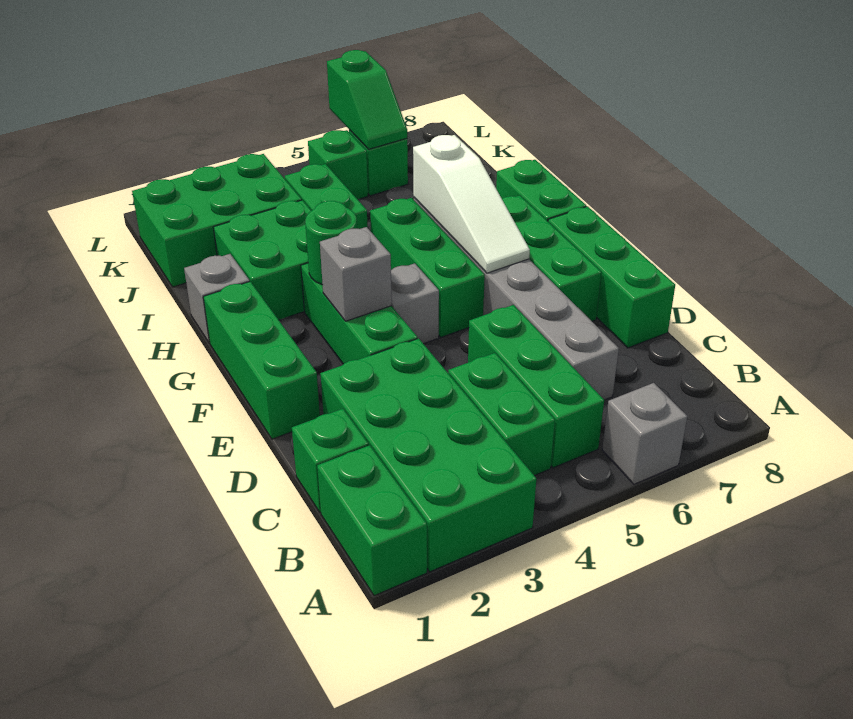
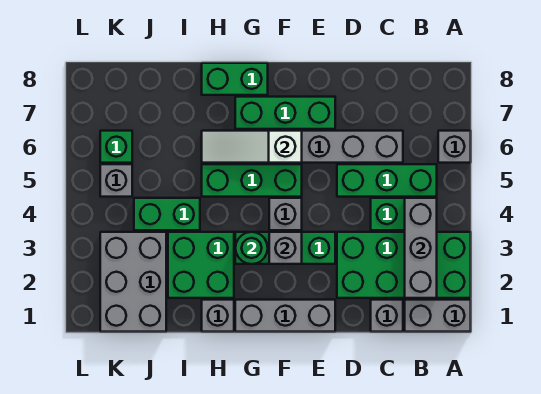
green brick A1:B1 level 1 -> grey brick A1:B1 level 1
none -> grey brick B2:B4 level 2
green brick C1 level 1 -> grey brick C1 level 1
green brick D8:F8 level 1 -> none
green brick E1:G1 level 1 -> grey brick E1:G1 level 1
white slope F6:H6 level 2 top H -> white slope F6:H6 level 2 top F
green brick J1:K3 level 1 -> grey brick J1:K3 level 1
green brick K5 level 1 -> grey brick K5 level 1
green slope K6:L6 level 2 top L -> none

